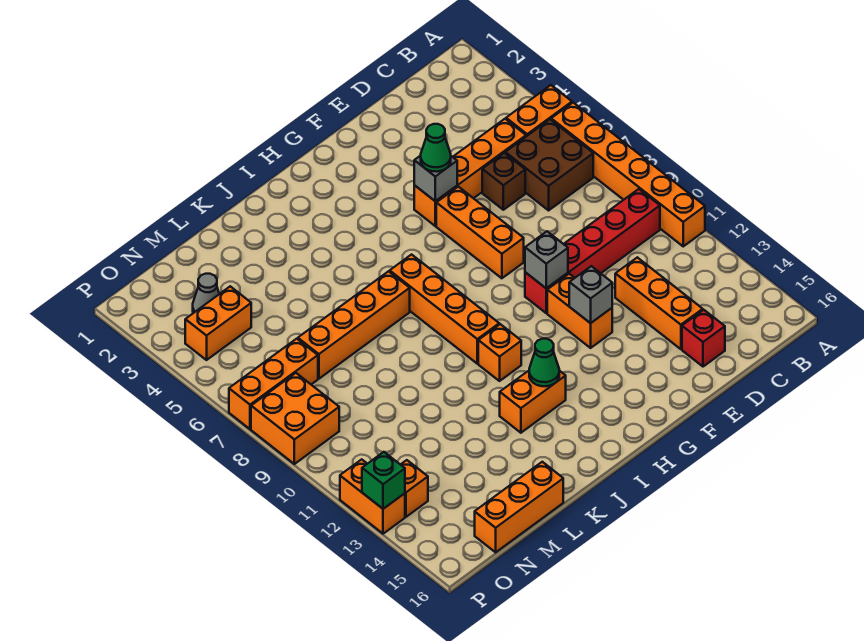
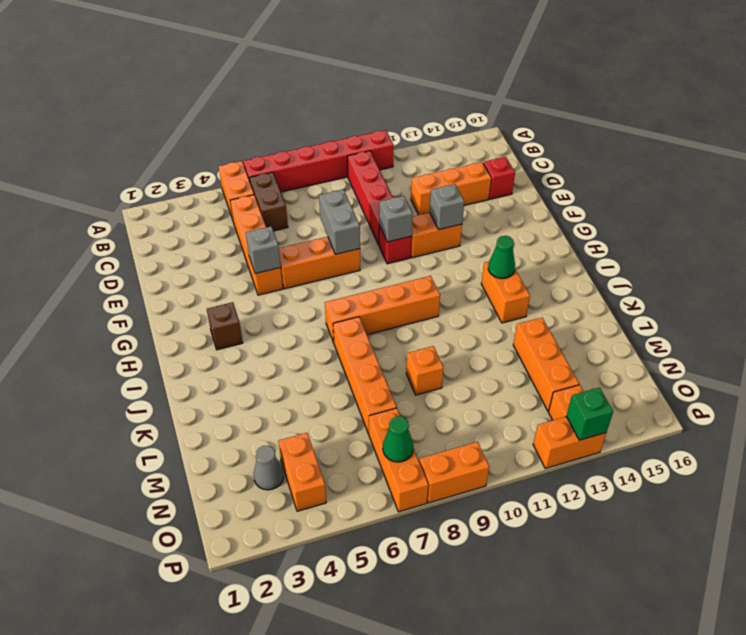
orange brick A6:A11 level 1 -> red brick A6:A11 level 1
brown brick B6:C7 level 1 -> brown brick B6:C6 level 1
brown brick D6 level 1 -> brown brick H3 level 1
none -> grey brick E8:F8 level 2
green cone F5 level 3 -> green cone O7 level 2
orange brick I11 level 1 -> orange brick L9 level 1
orange brick L16:N16 level 1 -> orange brick L13:N13 level 1
orange brick O8:P9 level 1 -> orange brick P8:P9 level 1

